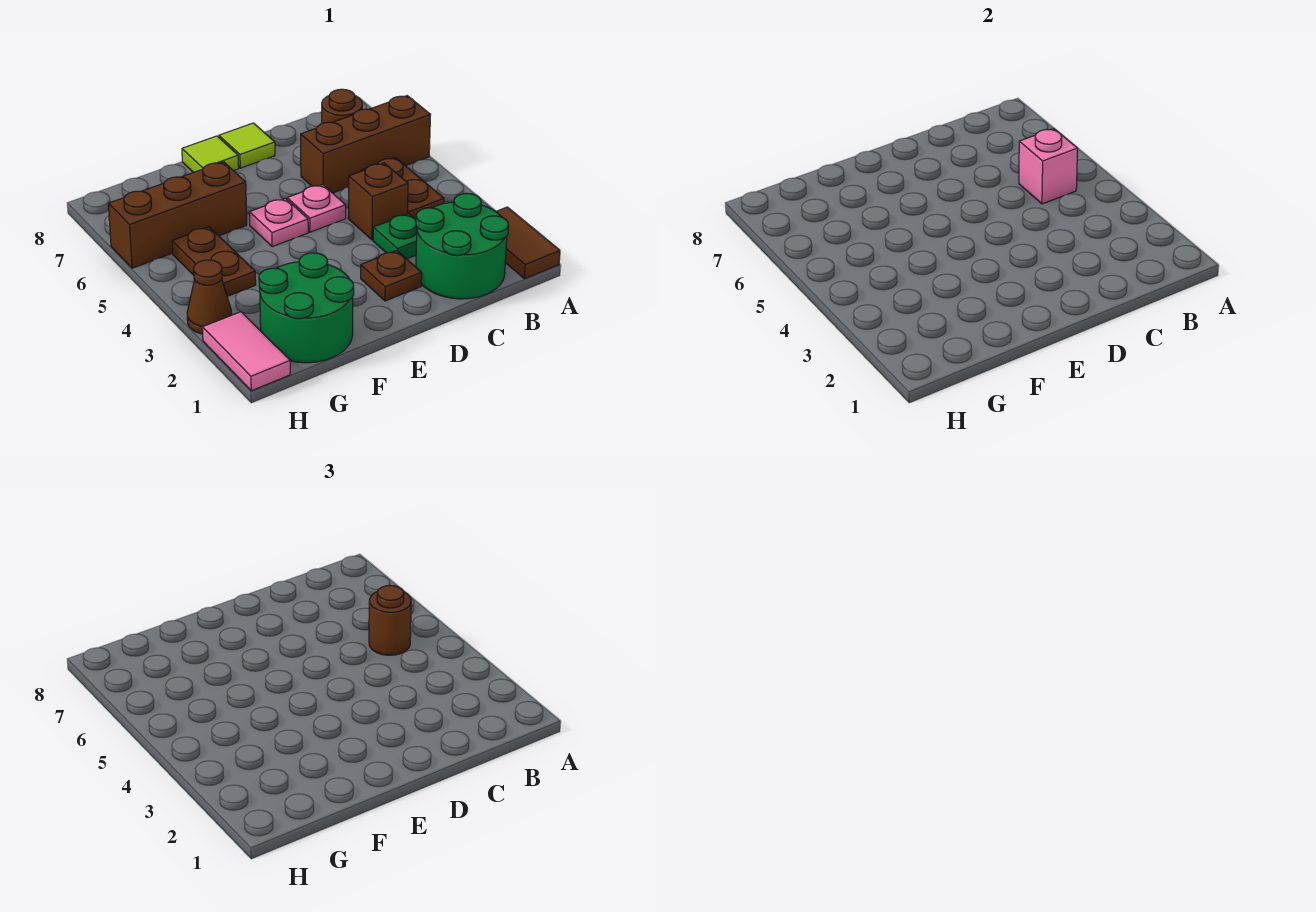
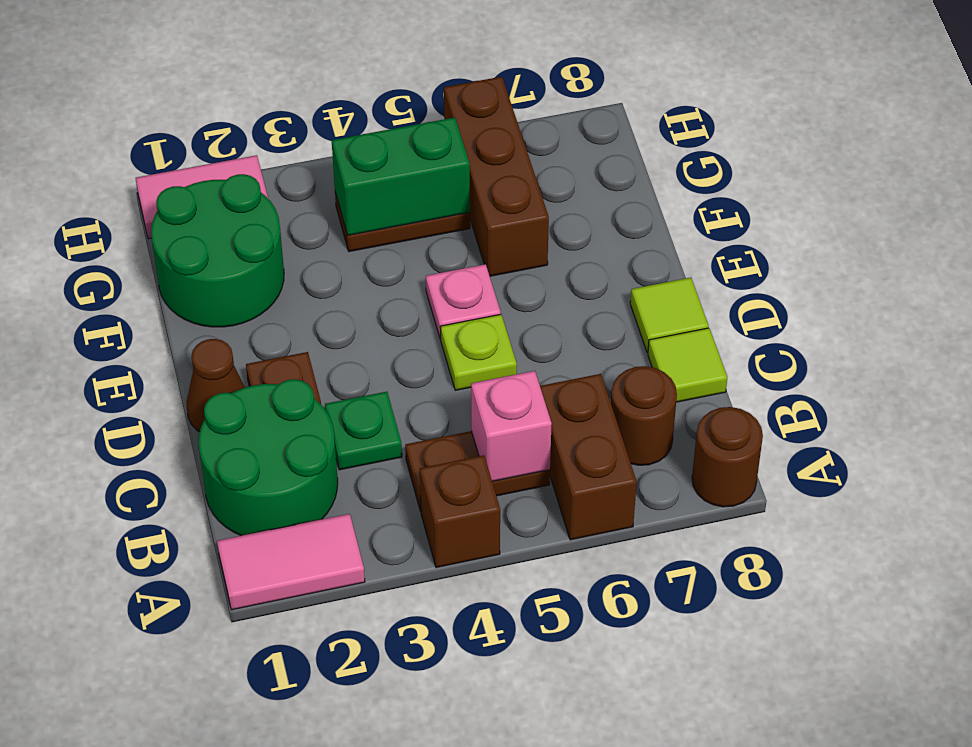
brown tile A1:A2 level 1 -> pink tile A1:A2 level 1
brown brick A6:C6 level 1 -> brown brick A6:B6 level 1
brown round brick B5 level 3 -> brown round brick A8 level 1
brown brick C4 level 1 -> brown brick A4 level 1
pink plate D5 level 1 -> lime plate D5 level 1
lime tile E8 level 1 -> lime tile C8 level 1
none -> green brick G4:G5 level 2
brown cone H3 level 1 -> brown cone D1 level 1

